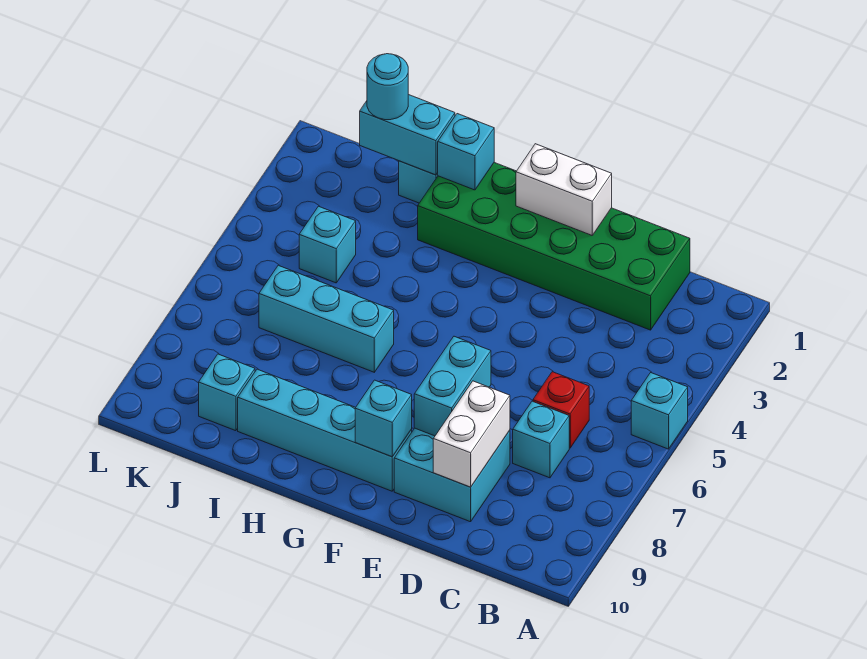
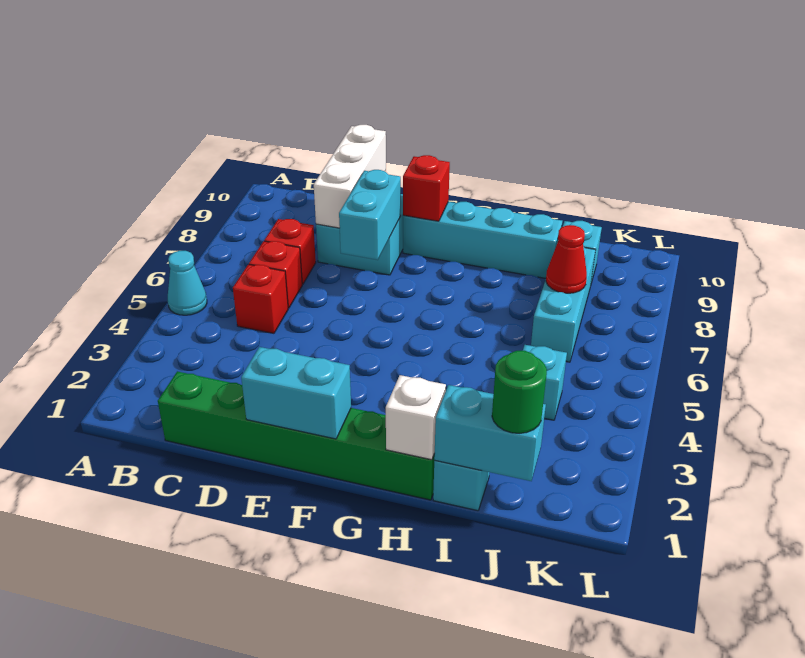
cyan brick A5 level 1 -> cyan cone A5 level 1
green brick C1:H2 level 1 -> green brick C1:H1 level 1
none -> red brick C5 level 1
cyan brick C7 level 1 -> red brick C7 level 1
white brick D8:D9 level 2 -> white brick D8:D10 level 2
white brick E1:F1 level 2 -> cyan brick E1:F1 level 2
cyan brick F9 level 2 -> red brick F9 level 2
cyan brick H1 level 2 -> white brick H1 level 2
cyan brick H6:J6 level 1 -> cyan brick J6:J8 level 1
cyan round brick J1 level 3 -> green round brick J1 level 3
none -> red cone J7 level 2

